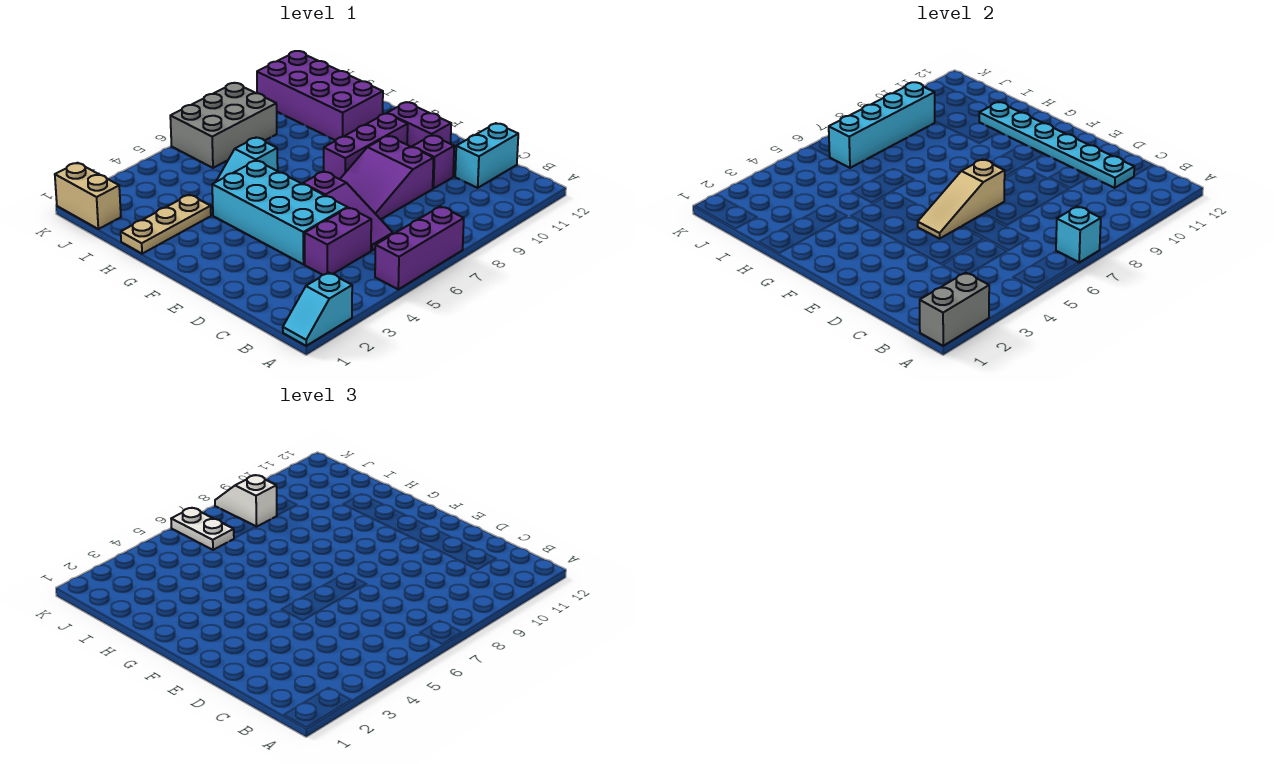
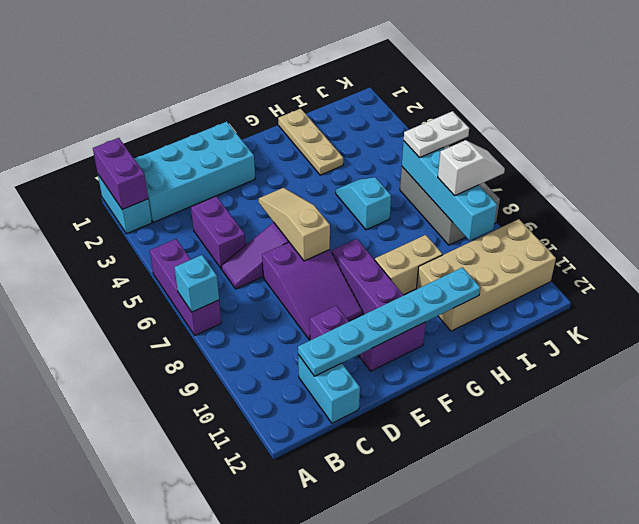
cyan slope A1:A2 level 1 top 2 -> cyan brick A1:A2 level 1
grey brick A1:A2 level 2 -> purple brick A1:A2 level 2
cyan brick D4:G5 level 1 -> cyan brick B1:E2 level 1
purple slope D7:E9 level 1 top 9 -> purple slope D7:E9 level 1 top 7
purple brick H10:K11 level 1 -> tan brick H10:K11 level 1
tan brick J1:K1 level 1 -> tan brick G9:H9 level 1

